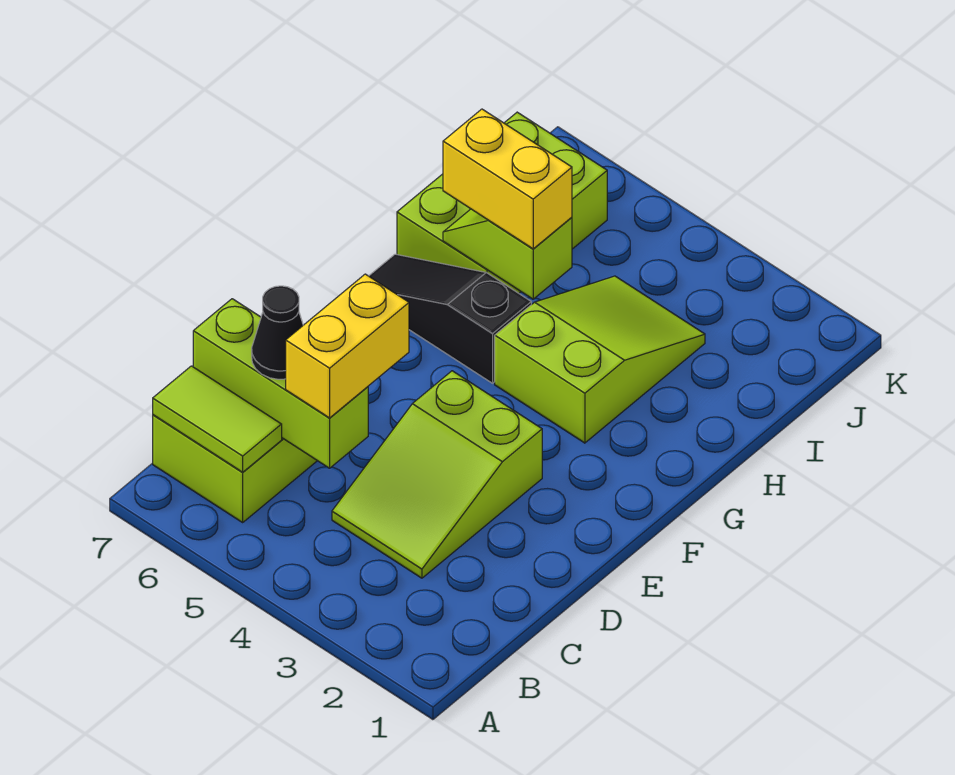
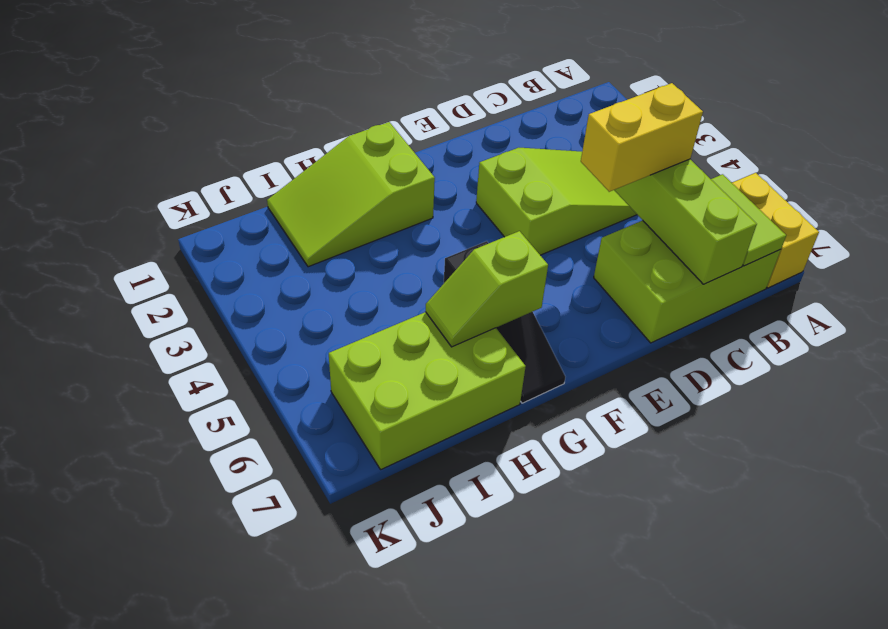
black cone C6 level 3 -> none
lime slope G3:I4 level 1 top G -> lime slope G1:I2 level 1 top G
lime slope H5:H6 level 2 top 5 -> lime slope G6:H6 level 2 top G
yellow brick H5:H6 level 3 -> yellow brick A6:A7 level 1

